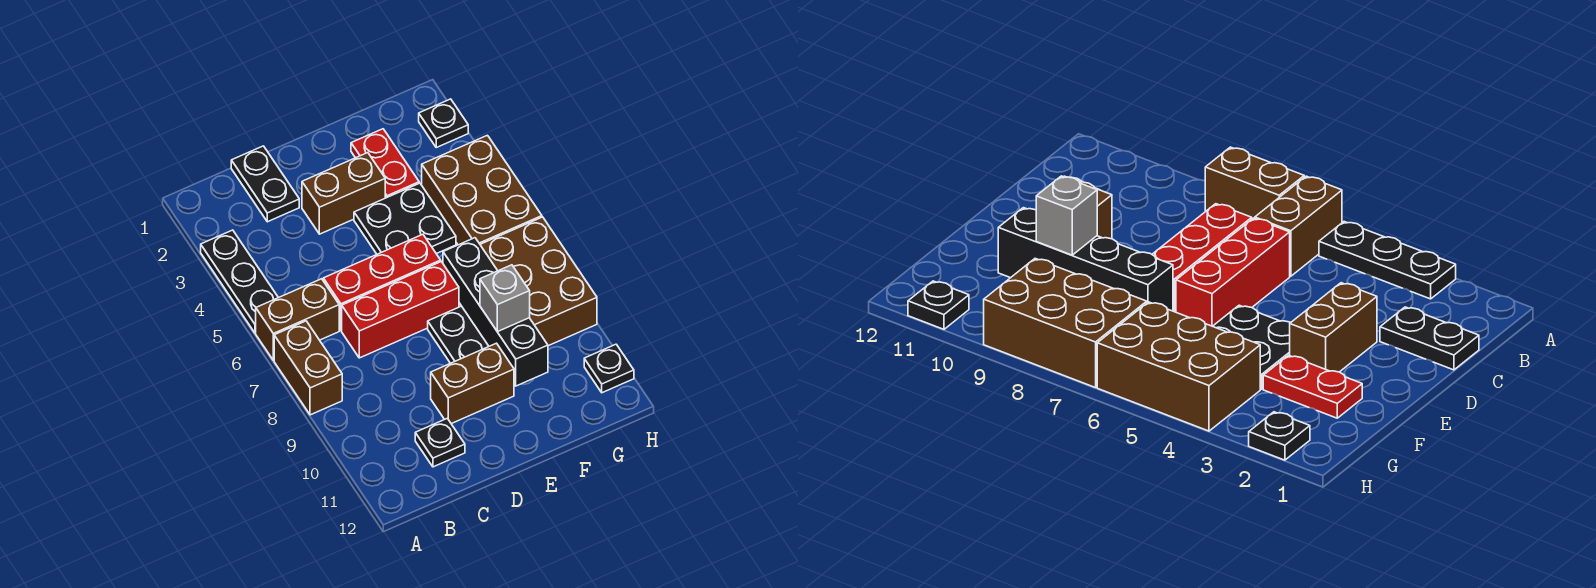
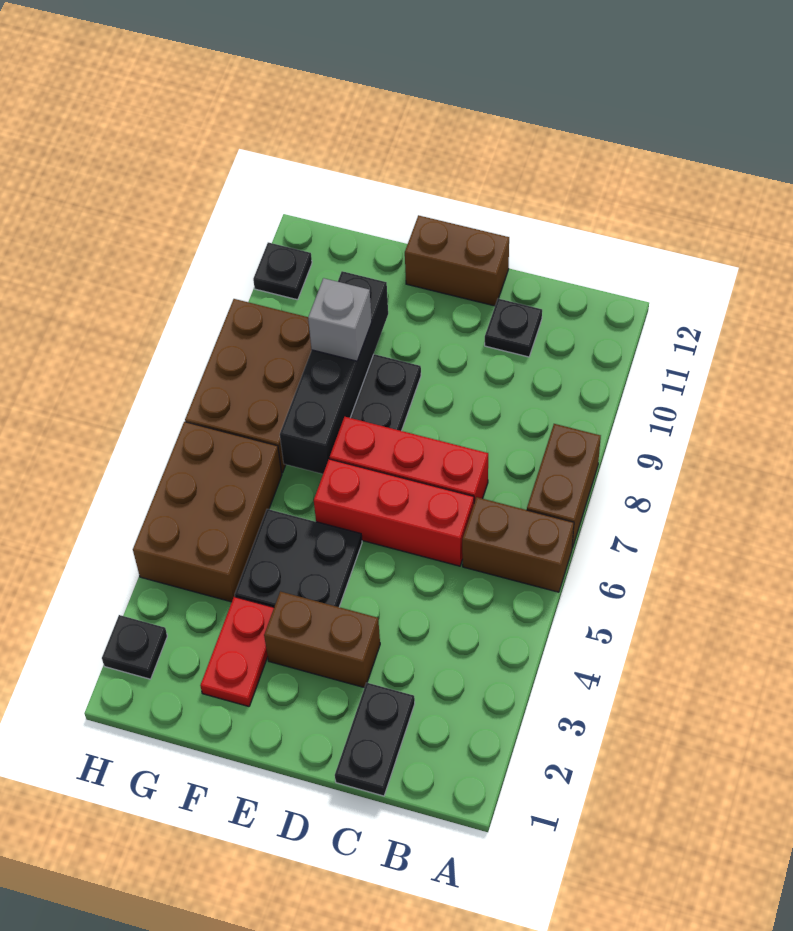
black plate A3:A5 level 1 -> none
brown brick D10:E10 level 1 -> brown brick D12:E12 level 1

